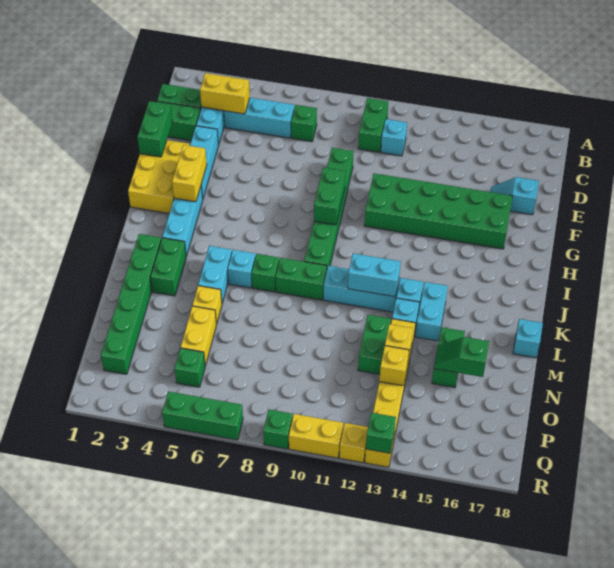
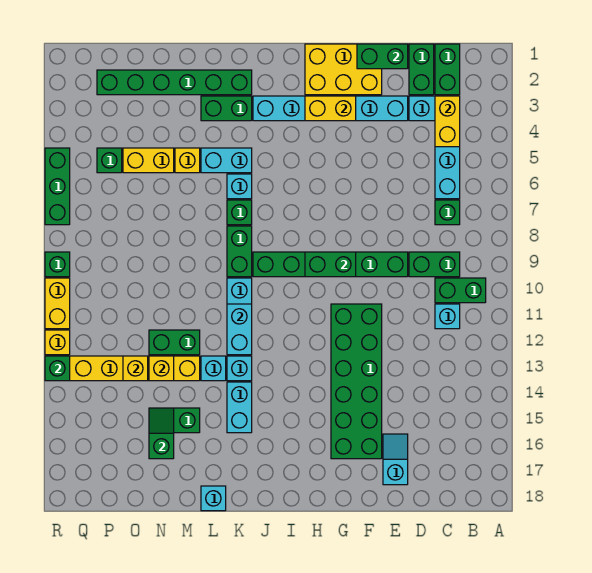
none -> green brick C9:D9 level 1
cyan brick K14:L14 level 1 -> cyan brick K14:K15 level 1

